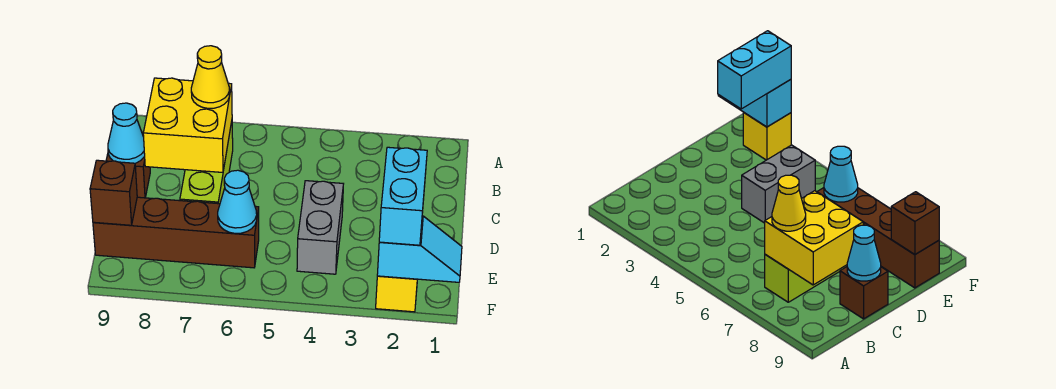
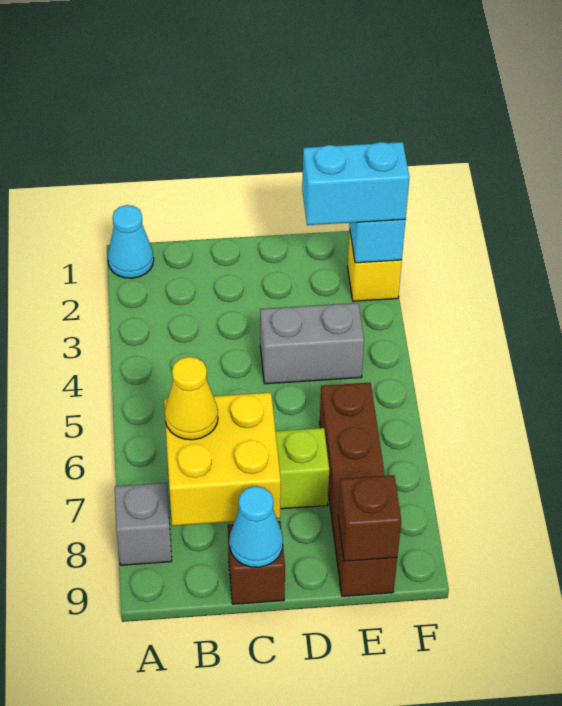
none -> grey brick A8 level 1
cyan cone E6 level 2 -> cyan cone A1 level 1

